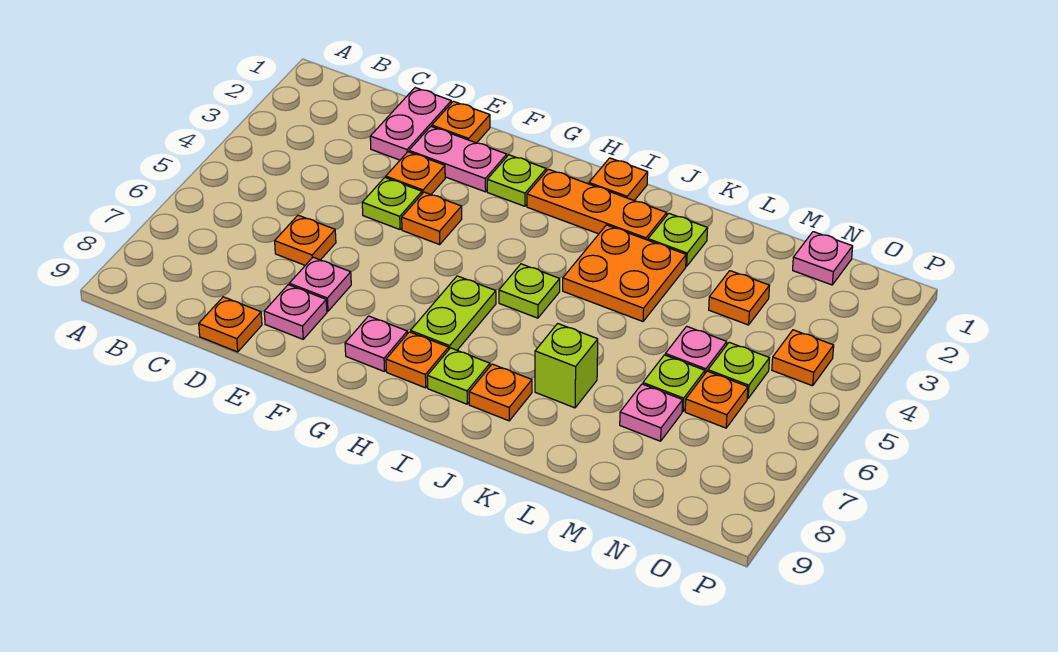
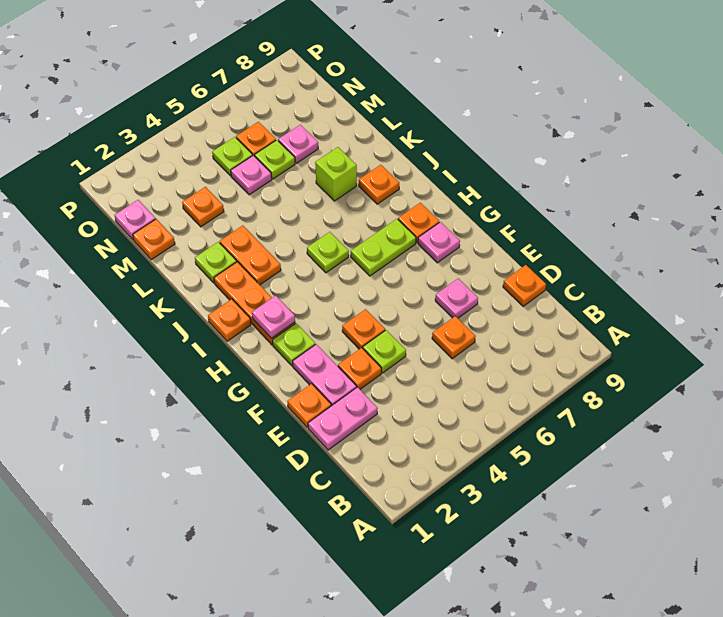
pink plate E8 level 1 -> pink plate H2 level 2
lime plate I8 level 1 -> none
orange plate J3:K4 level 1 -> orange plate J3:K3 level 1
orange plate O4 level 1 -> orange plate M1 level 1

